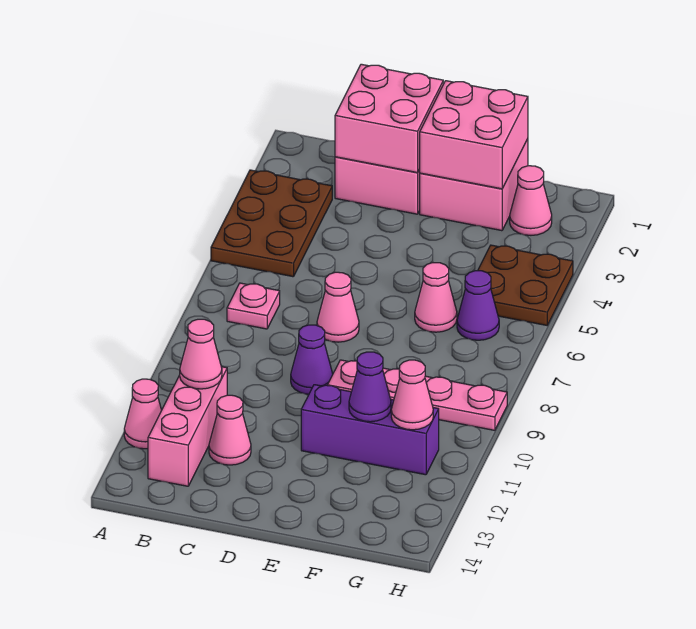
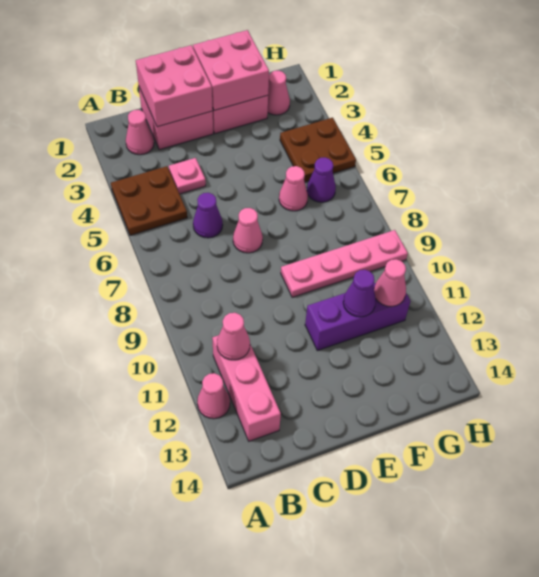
brown plate A3:B5 level 1 -> brown plate A4:B5 level 1
pink plate B7 level 1 -> pink plate C4 level 1
pink cone C12 level 1 -> pink cone B2 level 1
purple cone D9 level 1 -> purple cone C6 level 1

